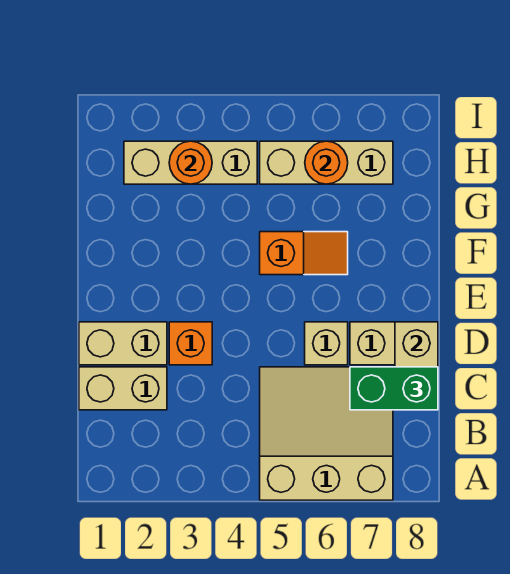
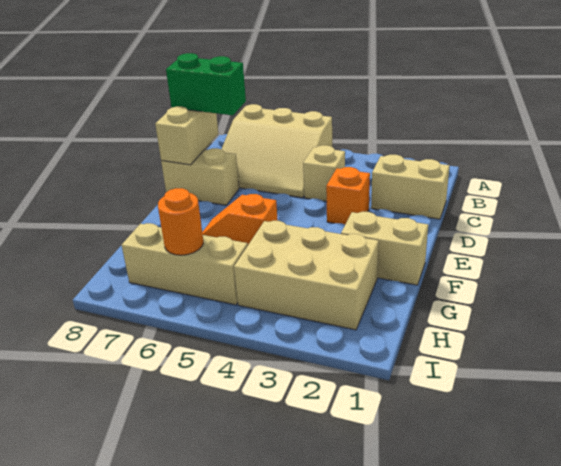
tan brick D1:D2 level 1 -> tan brick F1:F2 level 1
tan brick D6 level 1 -> tan brick C4 level 1
tan brick H2:H4 level 1 -> tan brick G2:H4 level 1
orange round brick H3 level 2 -> none

